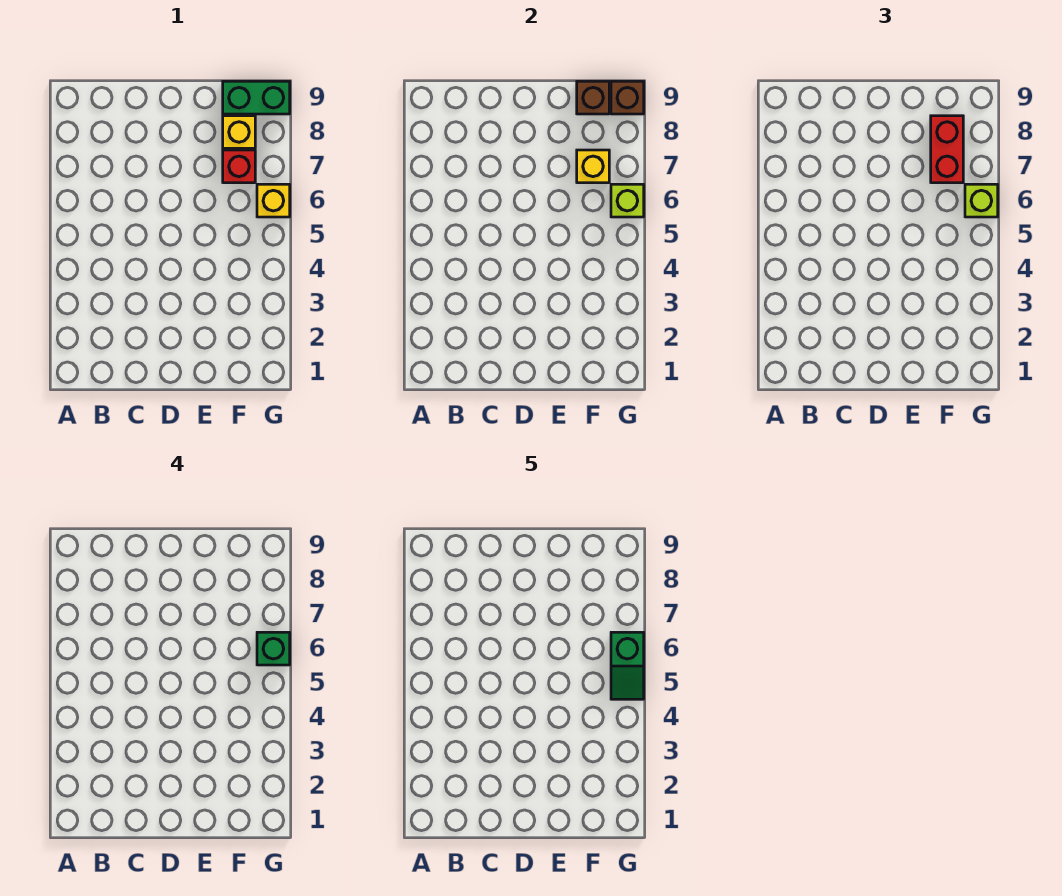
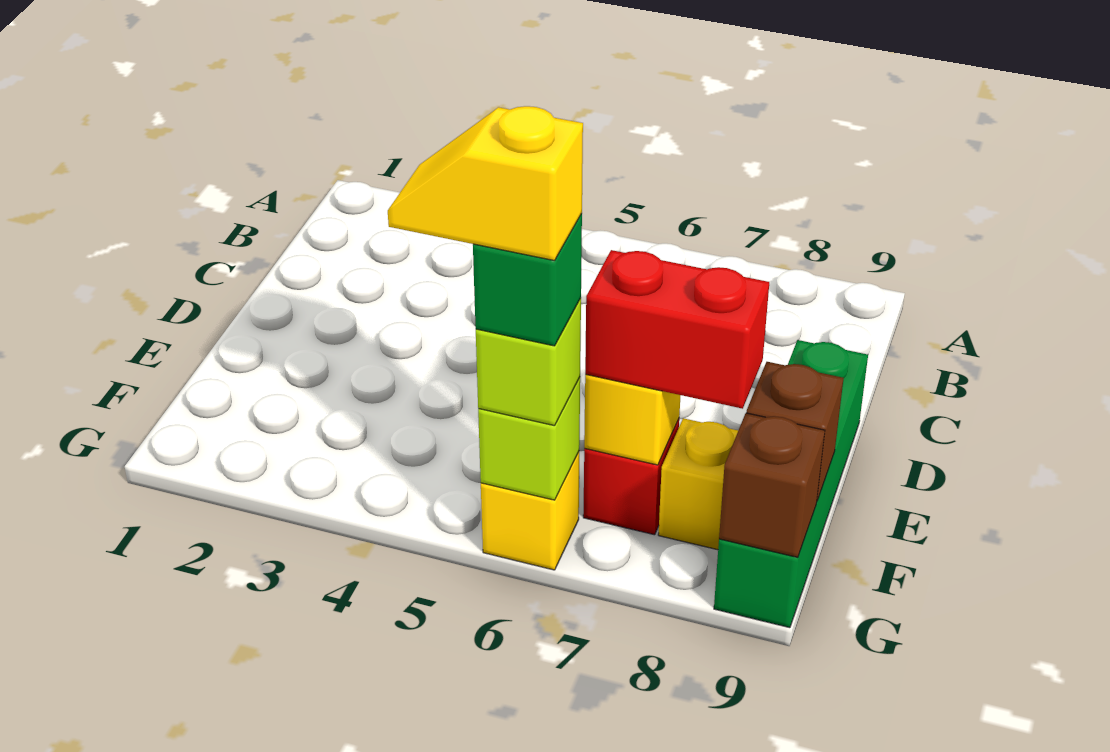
green brick F9:G9 level 1 -> green brick D9:G9 level 1
green slope G5:G6 level 5 top 6 -> yellow slope G5:G6 level 5 top 6

